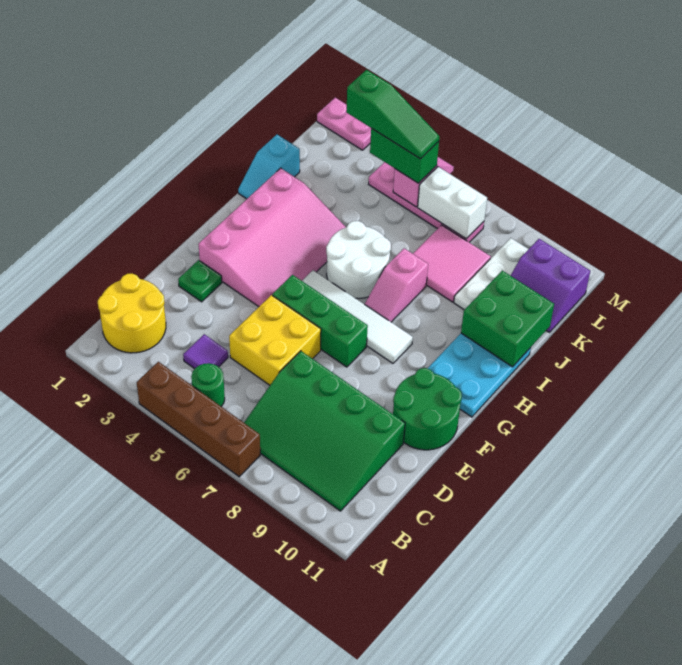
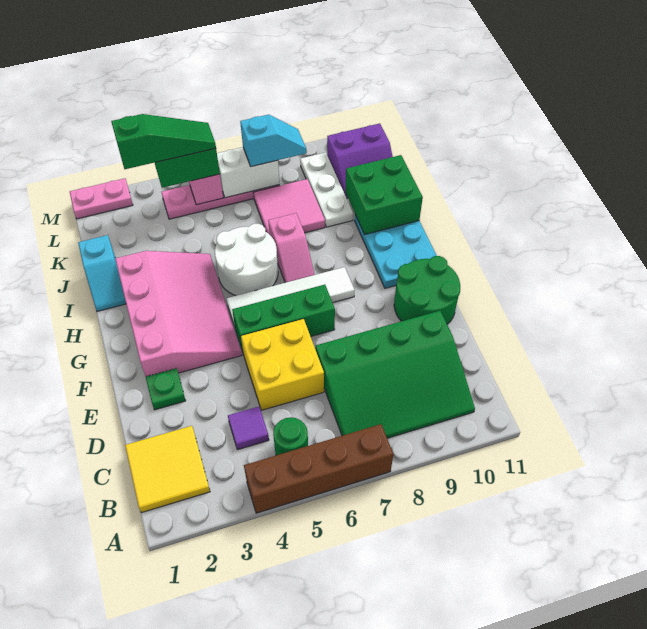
yellow round brick B1:C2 level 1 -> yellow tile B1:C2 level 1
none -> cyan slope L7:L8 level 3 top 7

